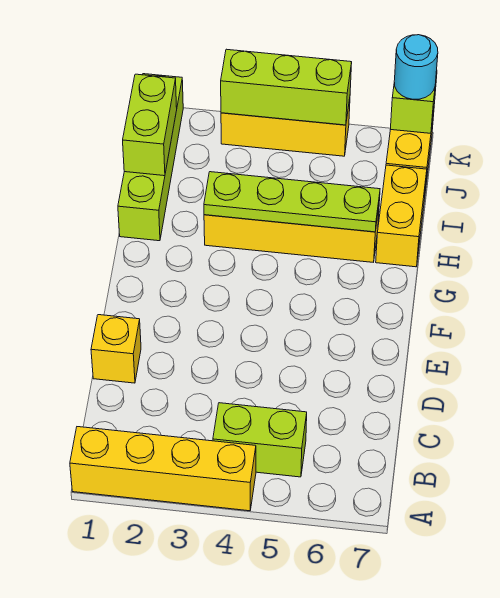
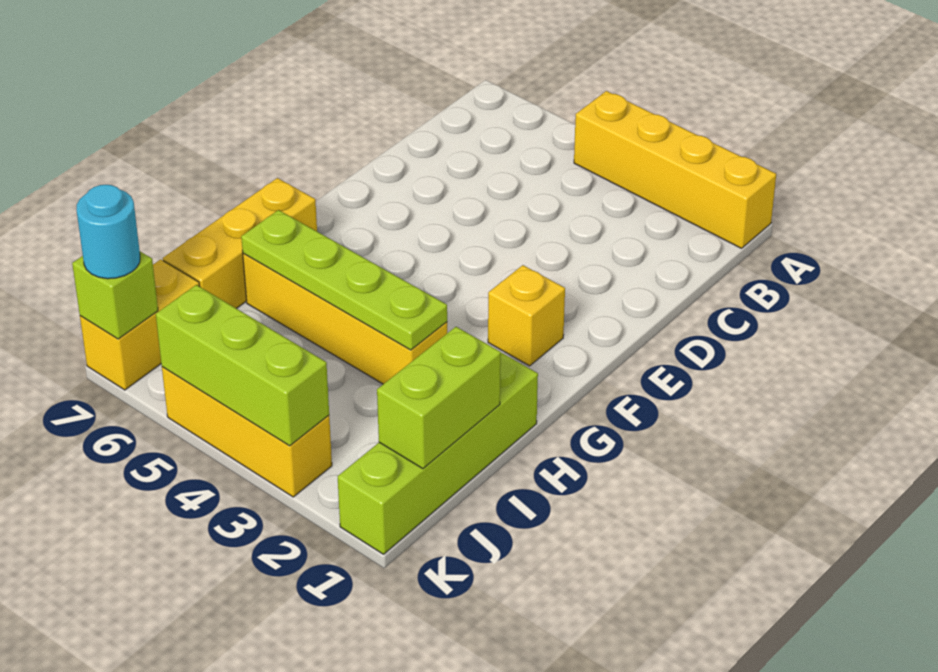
lime brick B4:B5 level 1 -> none
yellow brick D1 level 1 -> yellow brick F2 level 1
yellow brick H7:I7 level 1 -> yellow brick G7:I7 level 1

